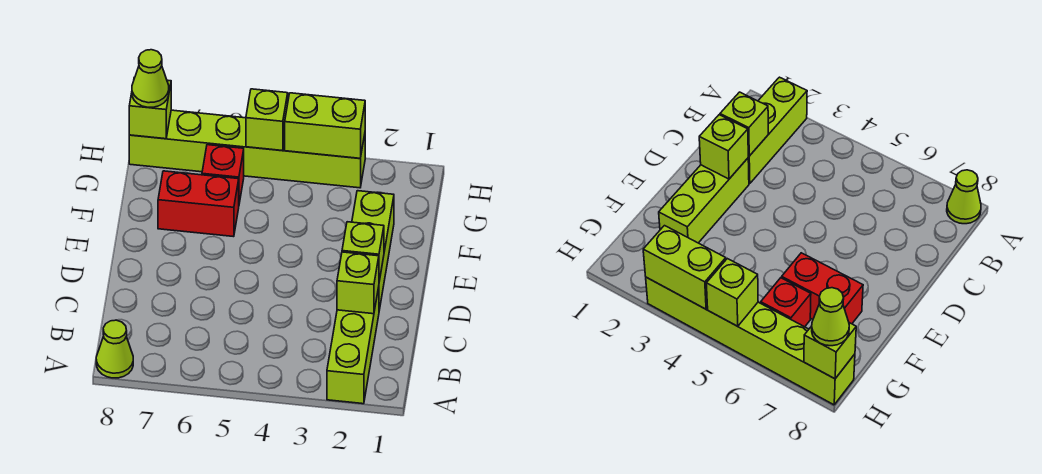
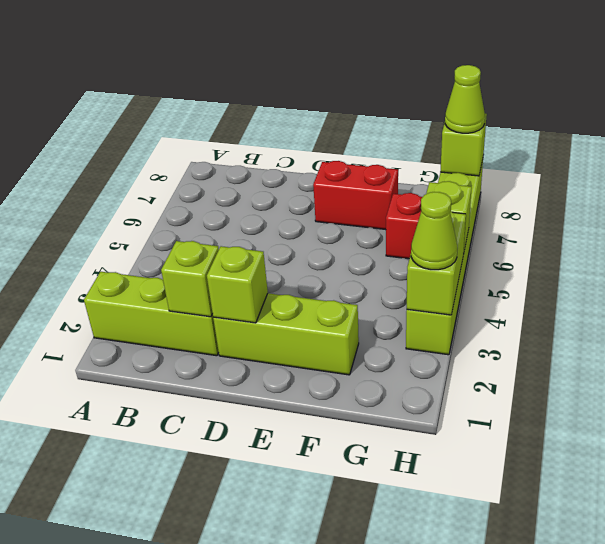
lime cone A8 level 1 -> lime cone H3 level 3
red brick F6:F7 level 1 -> red brick E7:F7 level 1

